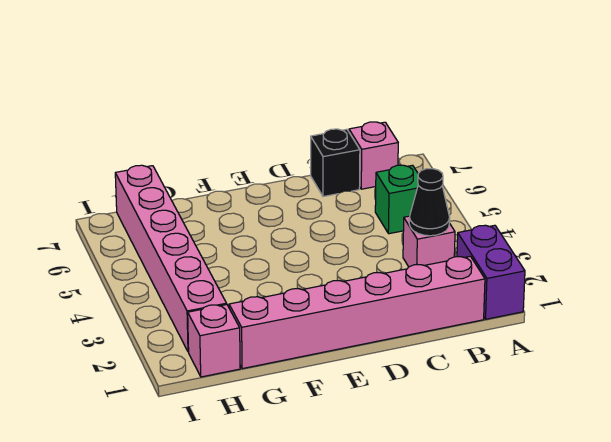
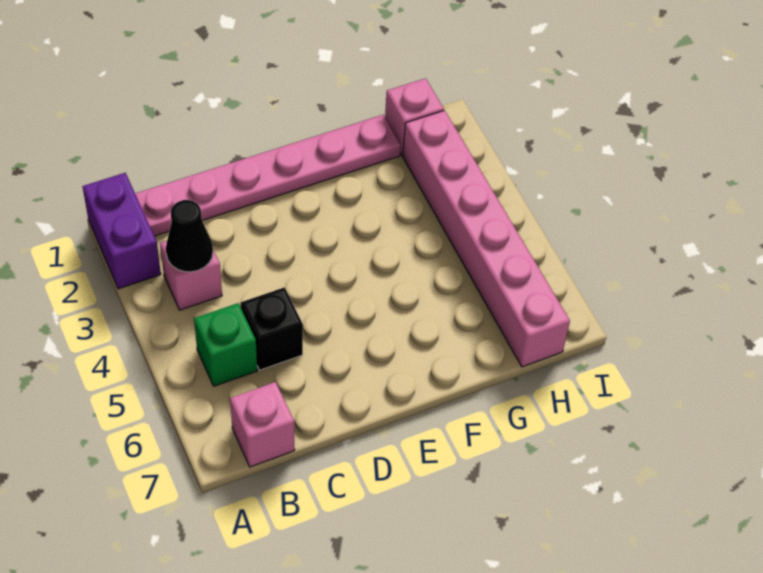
pink brick B1:G1 level 1 -> pink plate B1:G1 level 1
black brick C7 level 1 -> black brick C5 level 1

